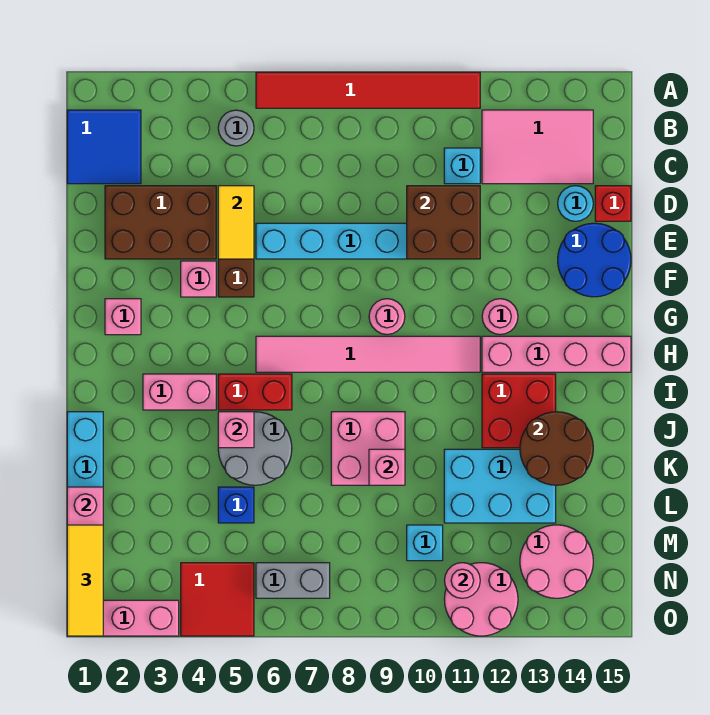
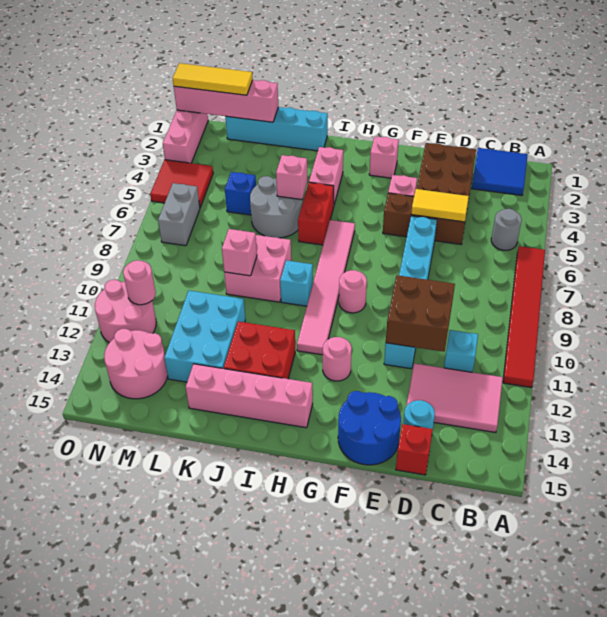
pink tile B12:C14 level 1 -> pink tile B12:D13 level 1
pink brick H12:H15 level 1 -> pink brick H14:K14 level 1
brown round brick J13:K14 level 2 -> none
cyan brick M10 level 1 -> cyan brick I9 level 1

